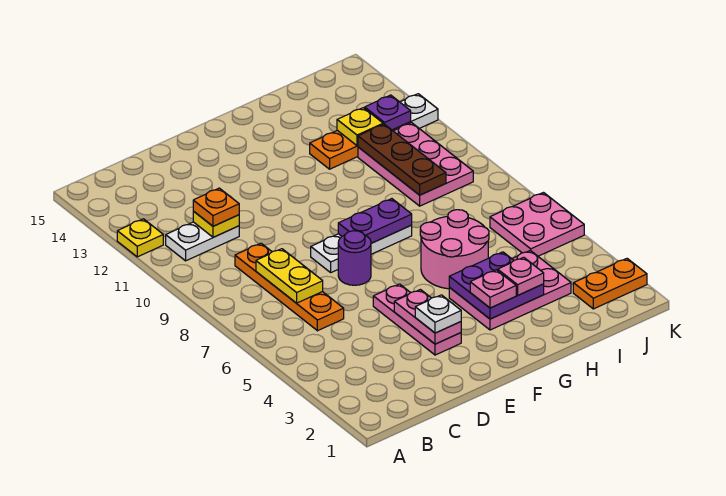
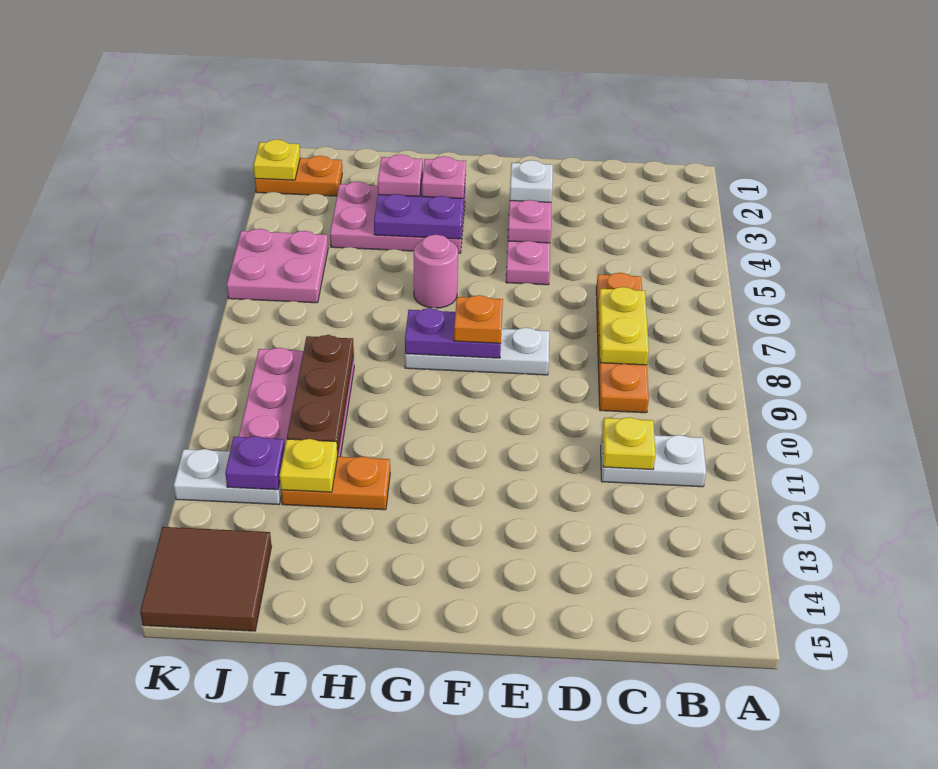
yellow plate A12 level 1 -> yellow plate K2 level 2
orange plate C11 level 3 -> orange plate F8 level 3
purple round brick E7 level 1 -> none
pink round brick G5:H6 level 1 -> pink round brick G6 level 1
none -> brown tile J14:K15 level 1

